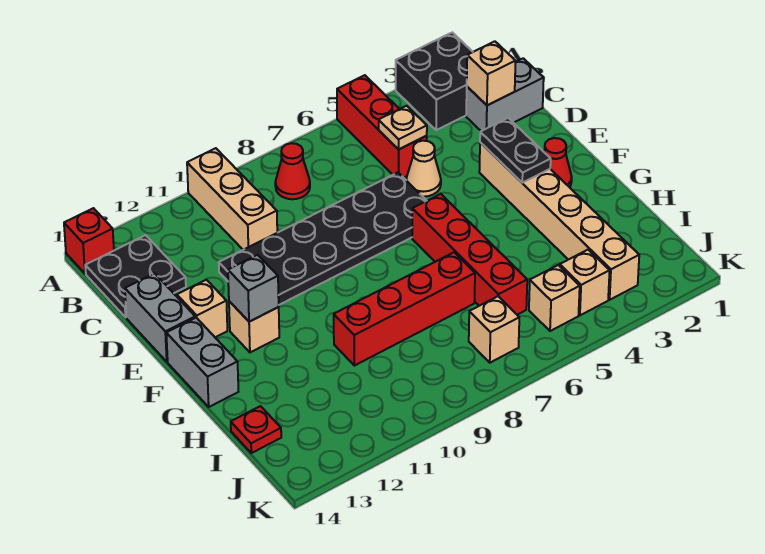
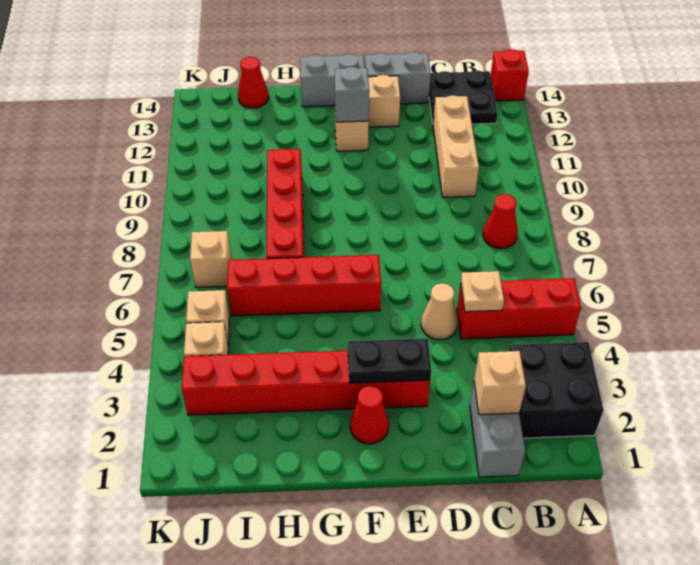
tan brick A10:C10 level 1 -> tan brick C10:C12 level 1
black plate D6:E11 level 1 -> none
tan brick E3:J3 level 1 -> red brick E3:J3 level 1
red plate I14 level 1 -> red cone I14 level 1

